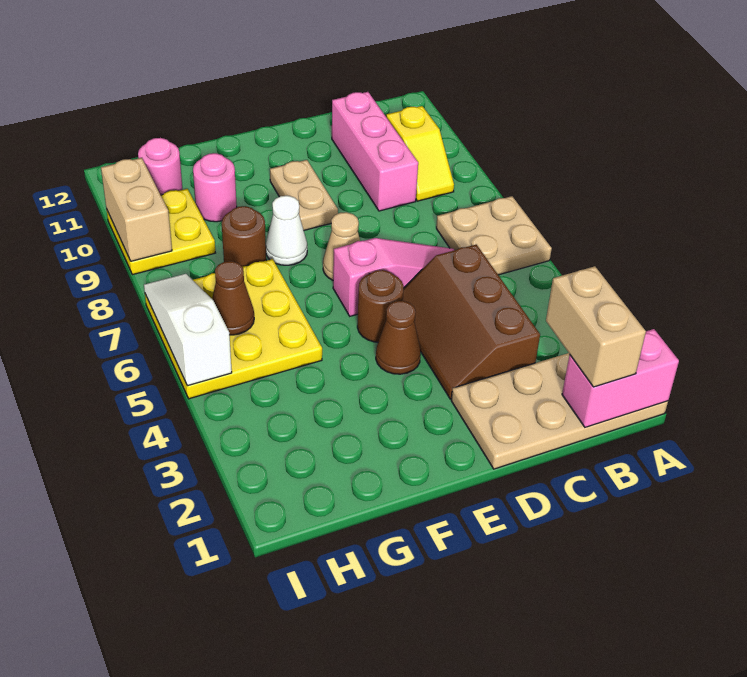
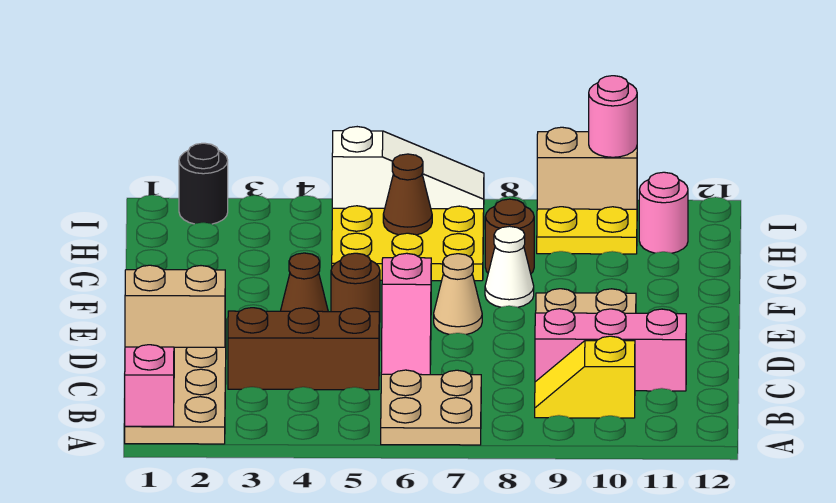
pink round brick G10 level 1 -> pink round brick I10 level 3
none -> black round brick I2 level 1

